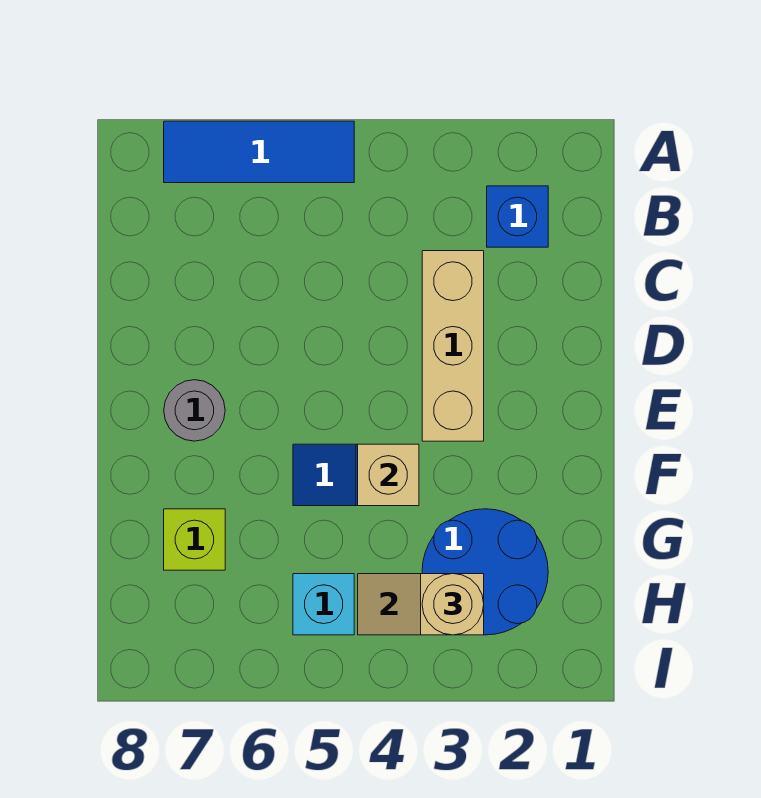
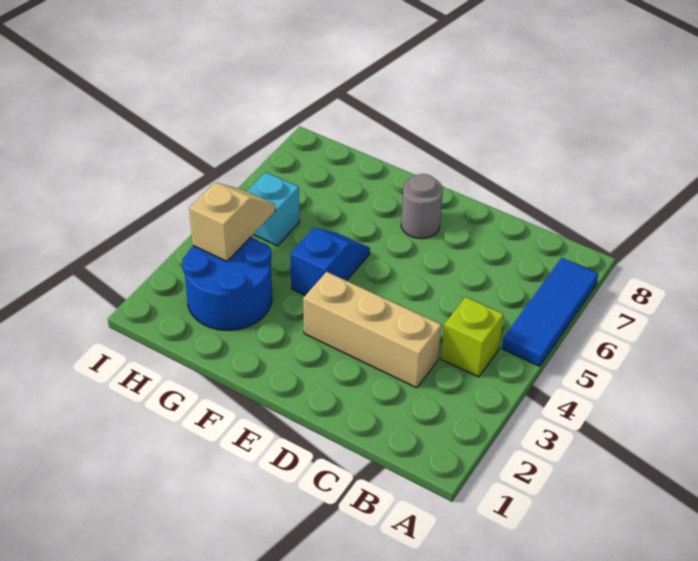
blue brick B2 level 1 -> none
tan brick F4 level 2 -> none
lime brick G7 level 1 -> lime brick B4 level 1
tan round brick H3 level 3 -> none

